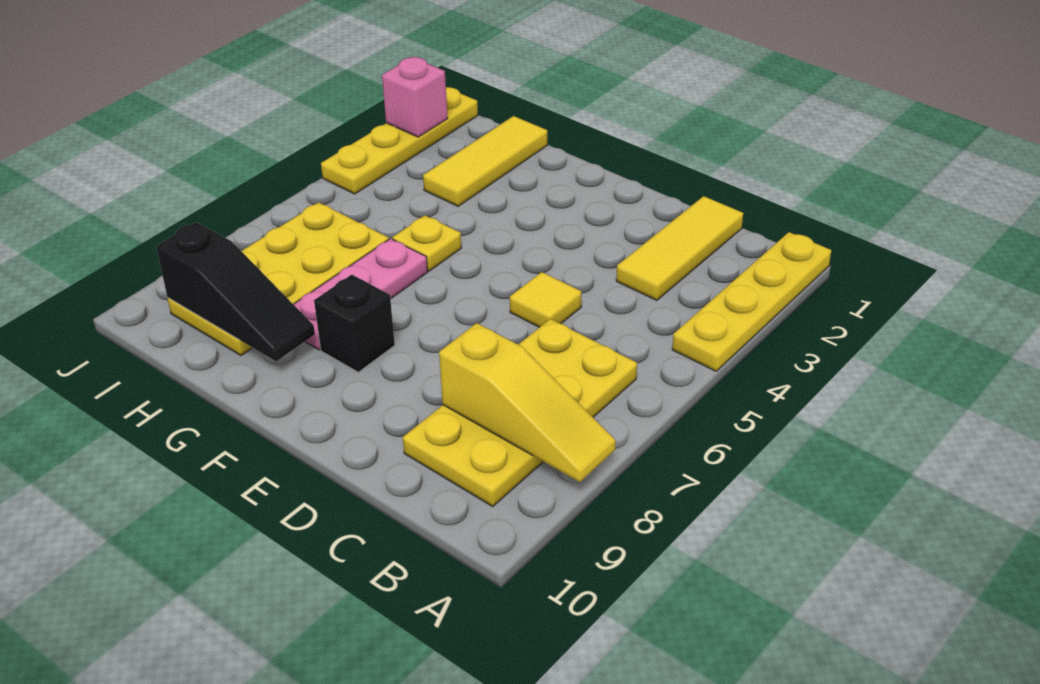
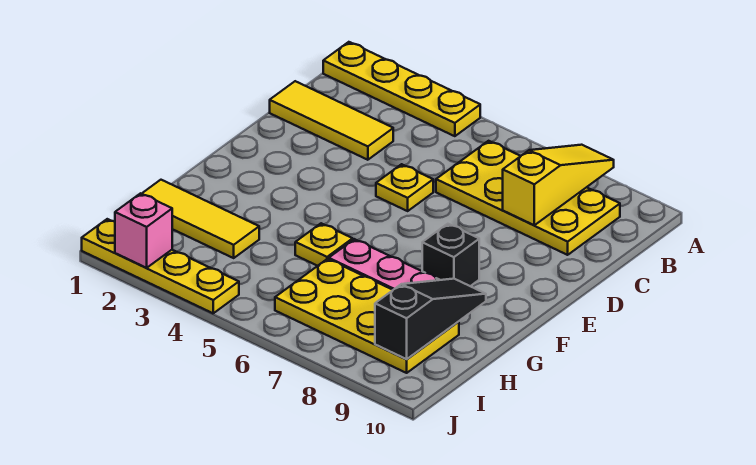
yellow tile D5 level 1 -> yellow plate D5 level 1

